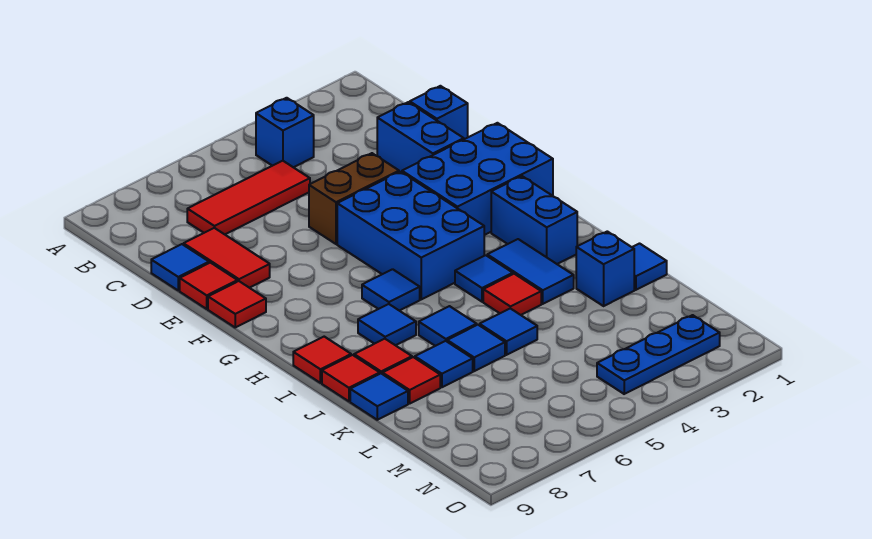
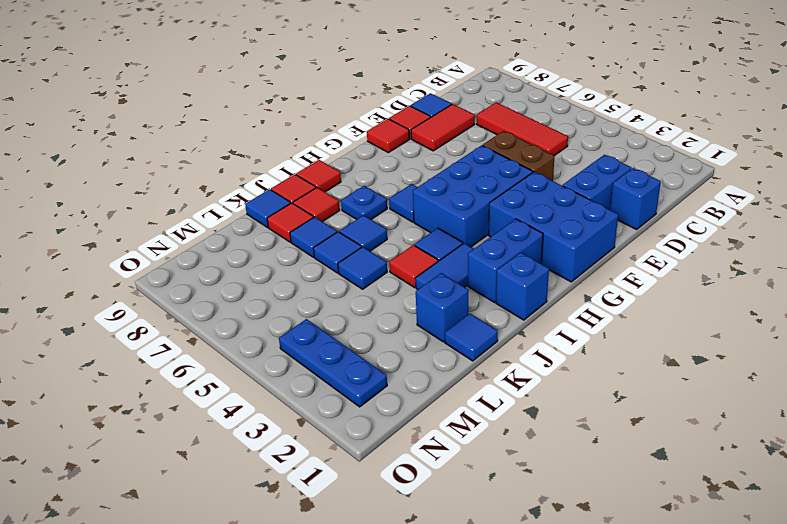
blue brick B4 level 1 -> blue brick I1 level 1
blue tile I7 level 1 -> blue plate I7 level 1

